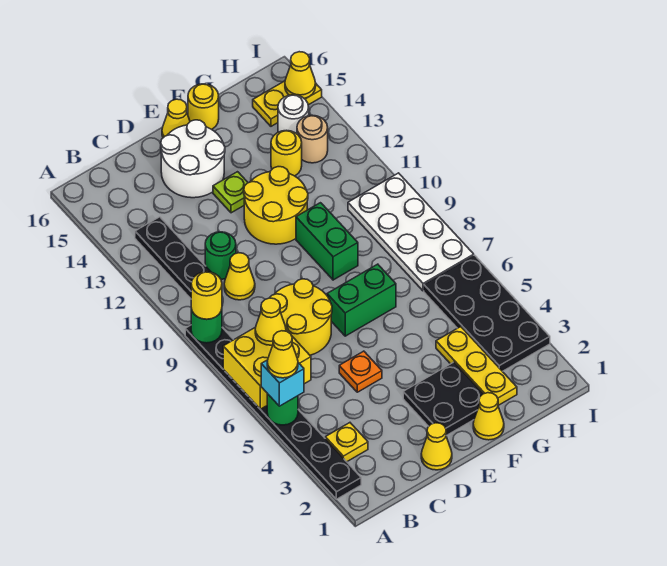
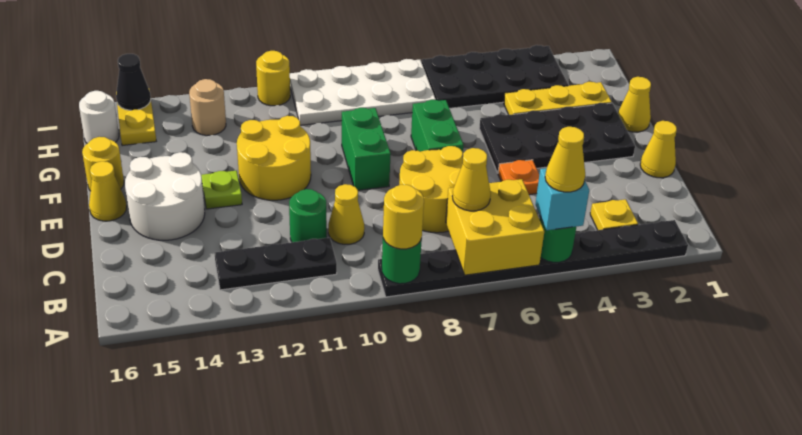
black plate E2:F3 level 1 -> black plate E2:F5 level 1
green brick F9:F10 level 1 -> green brick E9:F9 level 1
yellow round brick G13 level 1 -> yellow round brick I11 level 1
white round brick H14 level 1 -> white round brick H16 level 1
yellow cone I15 level 2 -> black cone I15 level 2

